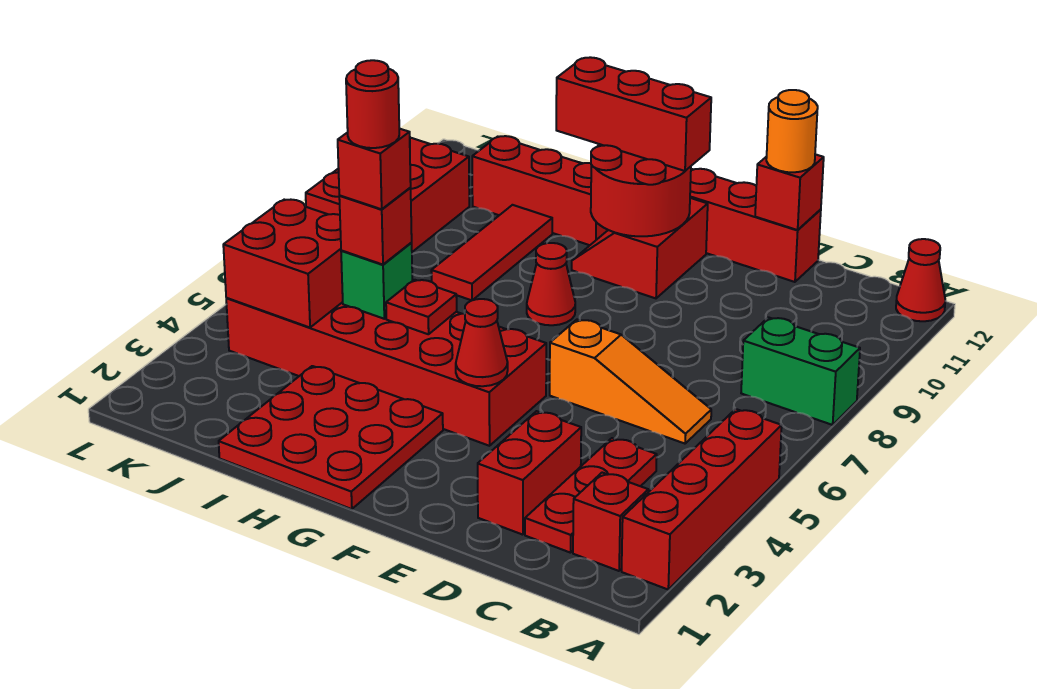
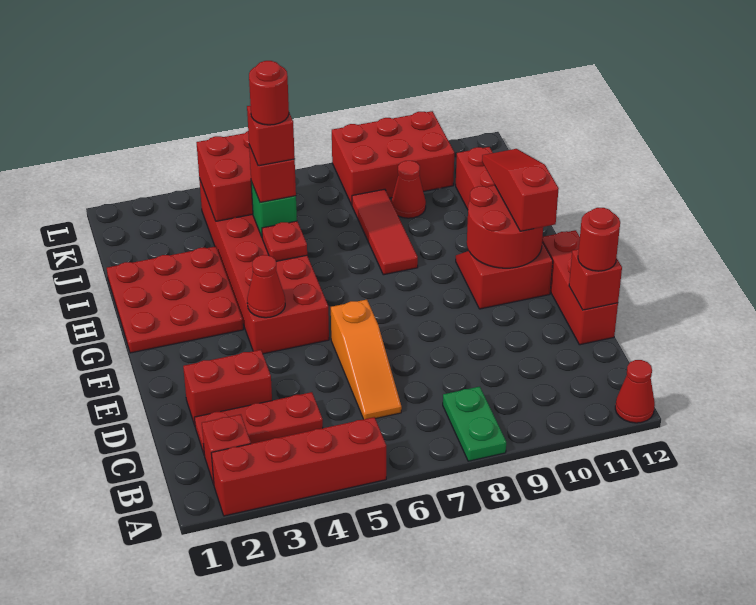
green brick A8:B8 level 1 -> green plate A8:B8 level 1
orange round brick D12 level 3 -> red round brick D12 level 3
red brick F11:H11 level 3 -> red slope F11:H11 level 3 top F
red cone G8 level 1 -> red cone J9 level 1
red tile I8:I10 level 1 -> red tile H8:J8 level 1

